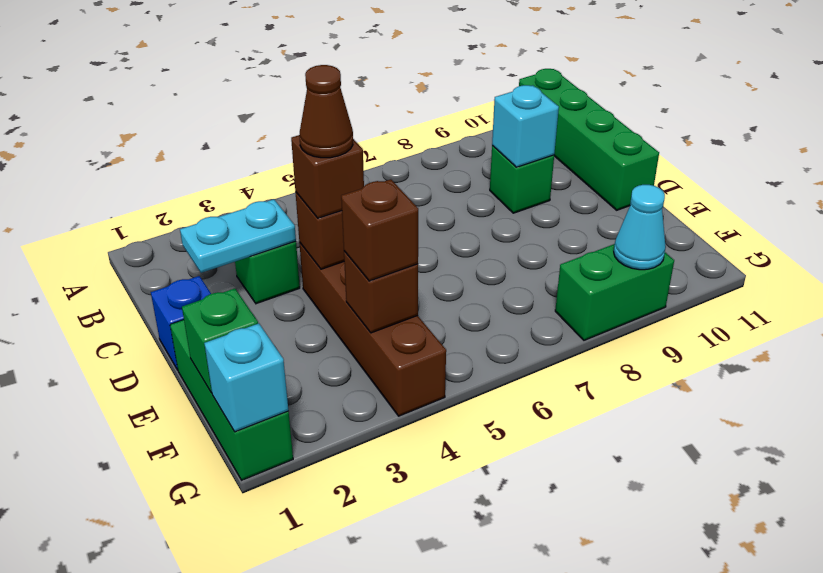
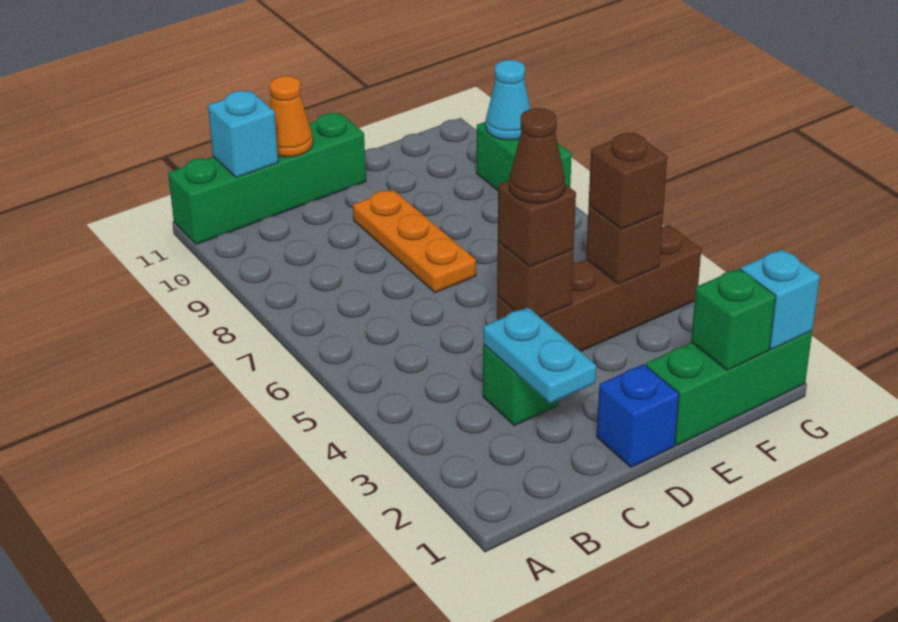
green brick C9 level 1 -> none
cyan brick C9 level 2 -> cyan brick B11 level 2
none -> orange cone C11 level 2
none -> orange plate D7:D9 level 1

